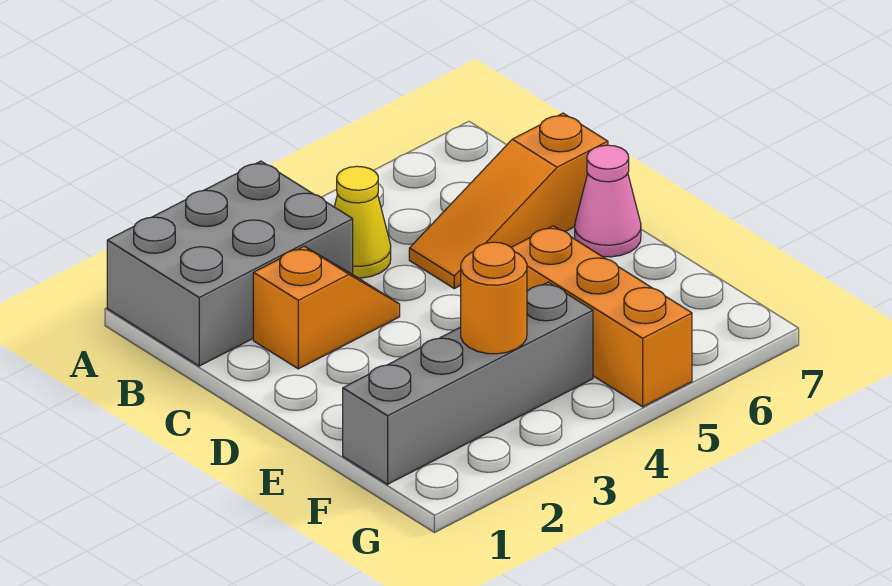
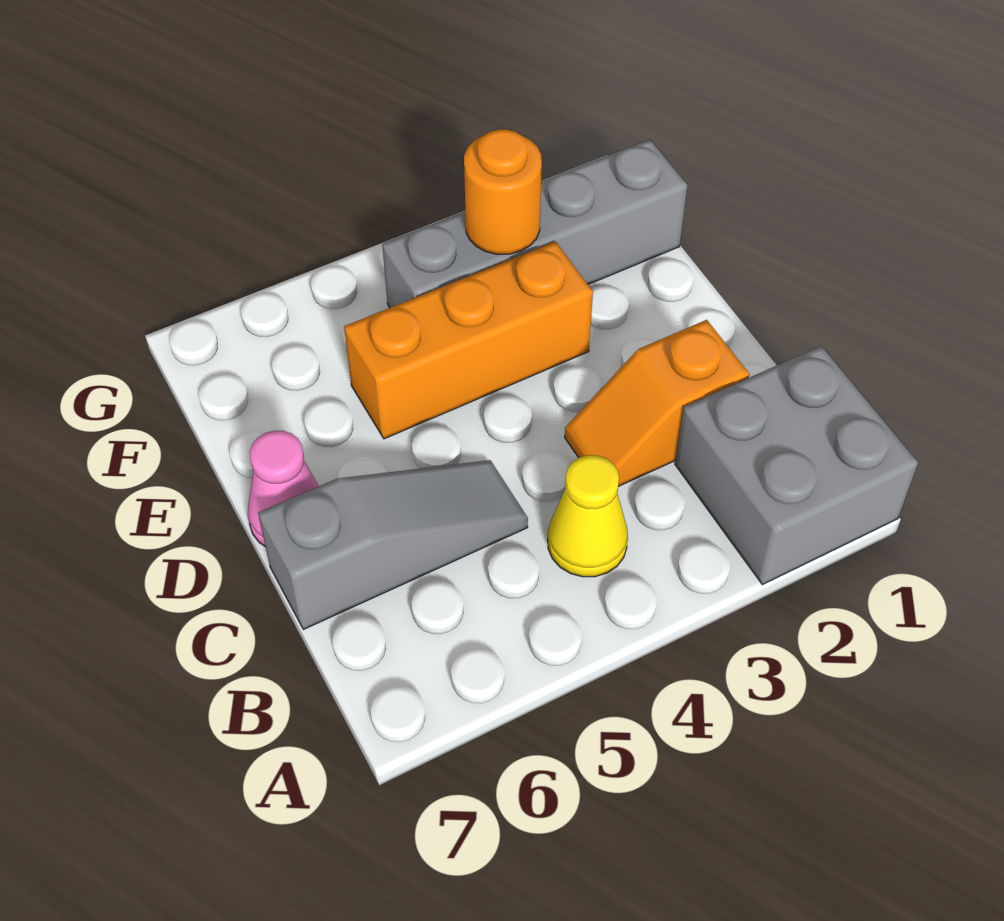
grey brick A1:B3 level 1 -> grey brick A1:B2 level 1
orange slope C5:C7 level 1 top 7 -> grey slope C5:C7 level 1 top 7
orange brick E5:G5 level 1 -> orange brick E3:E5 level 1

